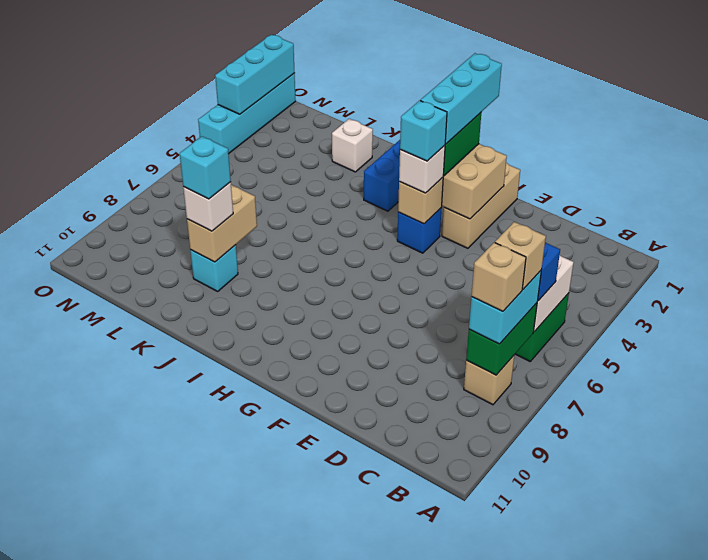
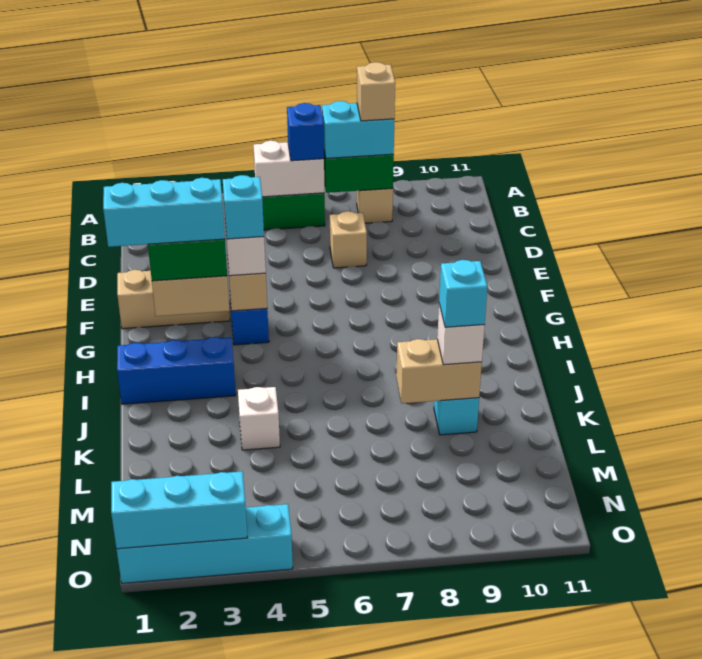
tan brick B7 level 4 -> tan brick D7 level 1
white brick K2 level 1 -> white brick K4 level 1

